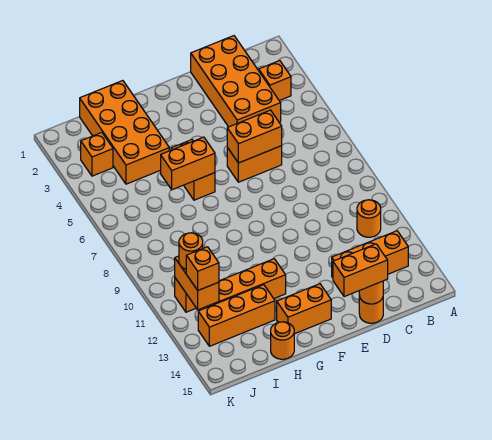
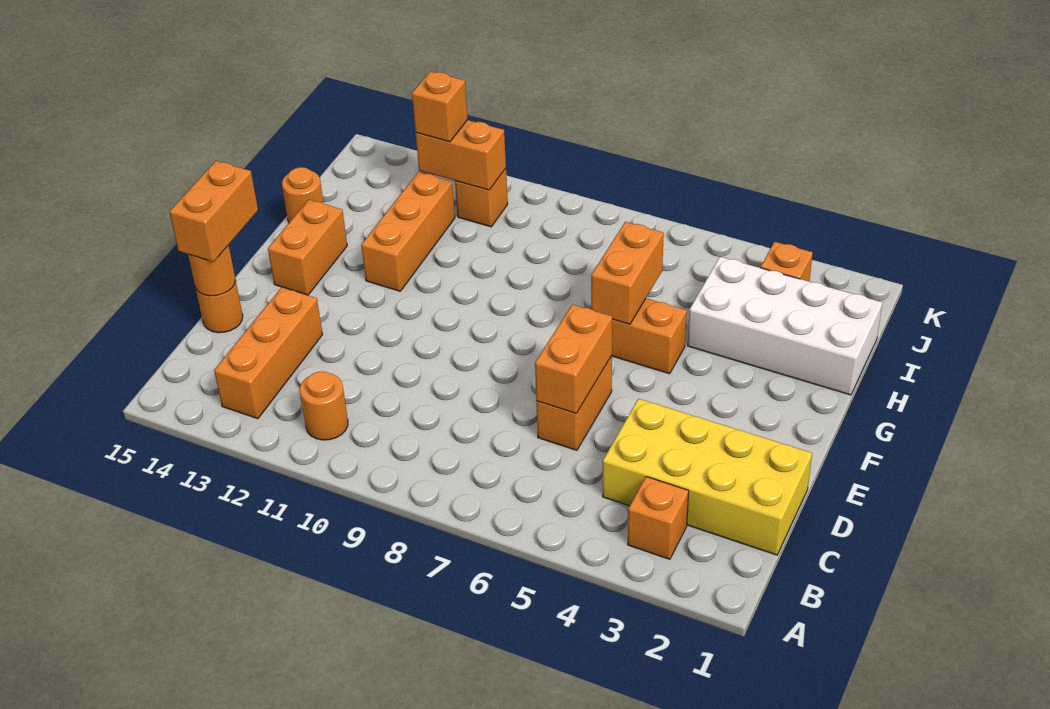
orange brick C1:D4 level 1 -> yellow brick C1:D4 level 1
orange brick H1:I4 level 1 -> white brick H1:I4 level 1
orange brick H13:J13 level 1 -> none
orange round brick J11 level 3 -> none

